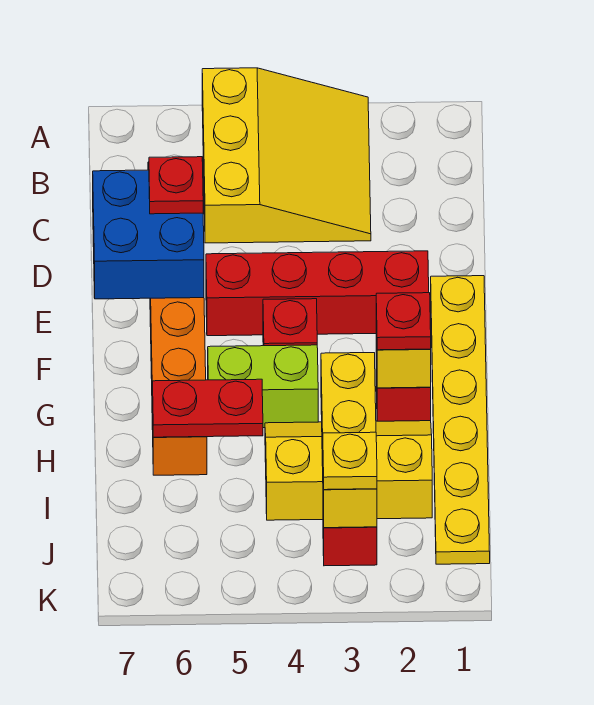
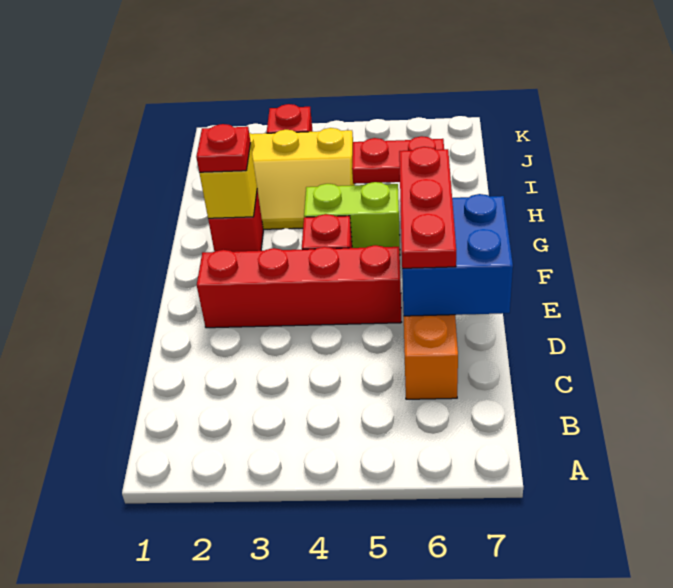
yellow slope A3:C5 level 1 top 5 -> none
red plate D6 level 3 -> red plate D6:F6 level 3
yellow plate E1:J1 level 1 -> none
yellow brick H3:J3 level 2 -> none
yellow plate J3 level 3 -> none

